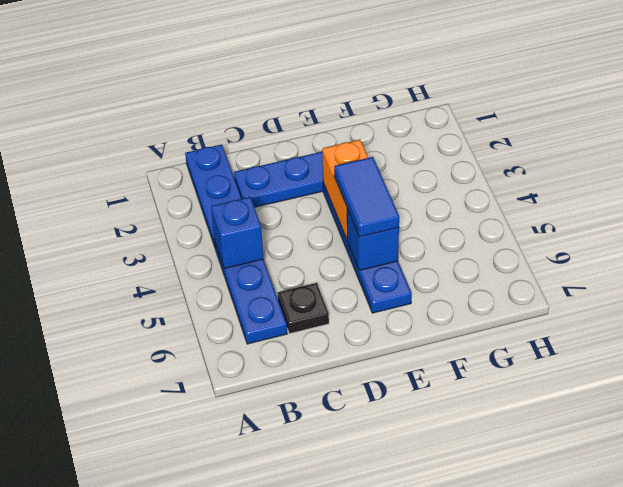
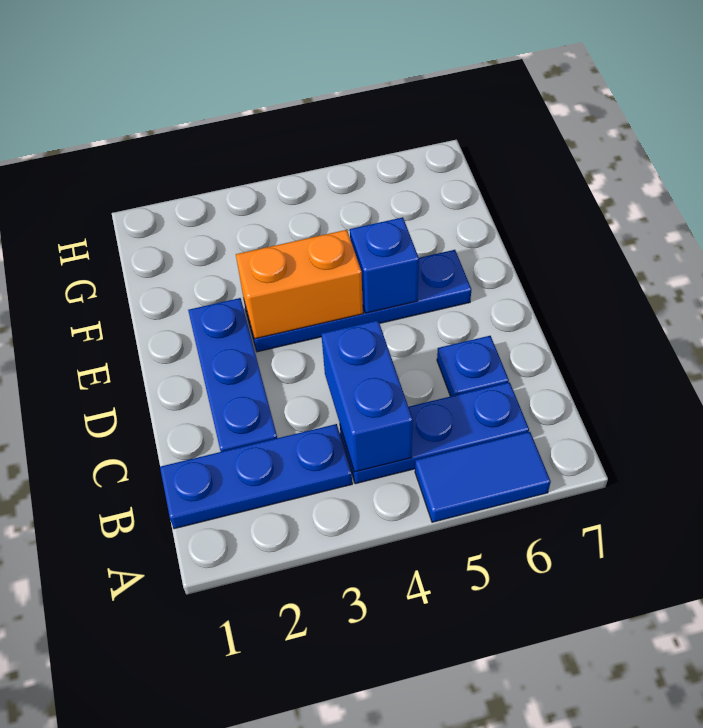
blue brick B4 level 2 -> blue brick B4:C4 level 2
black plate C6 level 1 -> blue plate C6 level 1
blue tile E4:E5 level 3 -> blue tile A5:A6 level 1

